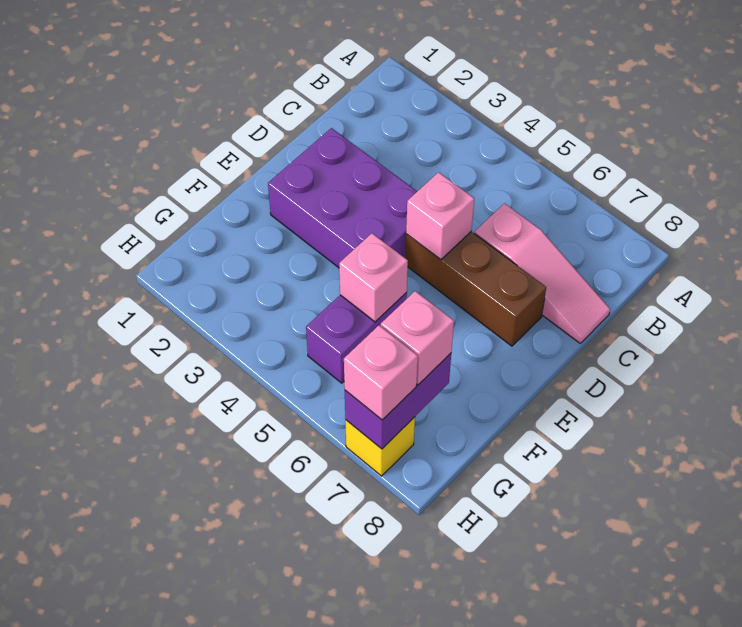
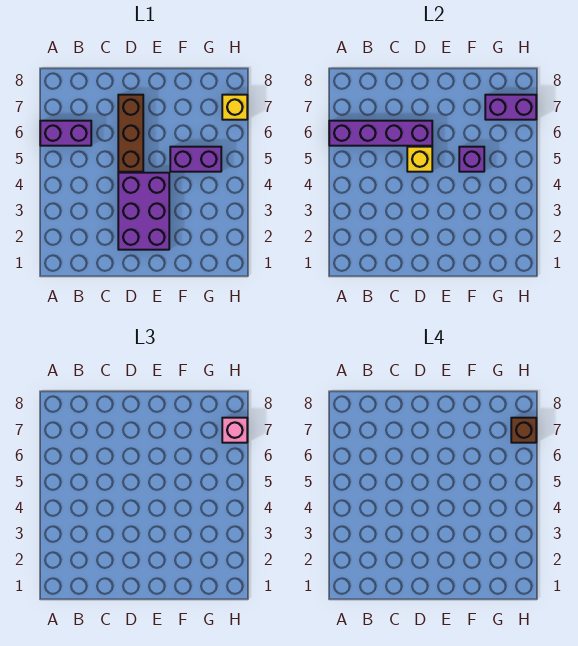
none -> purple brick A6:B6 level 1
none -> purple brick A6:D6 level 2
pink slope C6:C8 level 1 top 6 -> none
pink brick D5 level 2 -> yellow brick D5 level 2
pink brick F5 level 2 -> purple brick F5 level 2
pink brick G7 level 3 -> none
none -> brown brick H7 level 4

